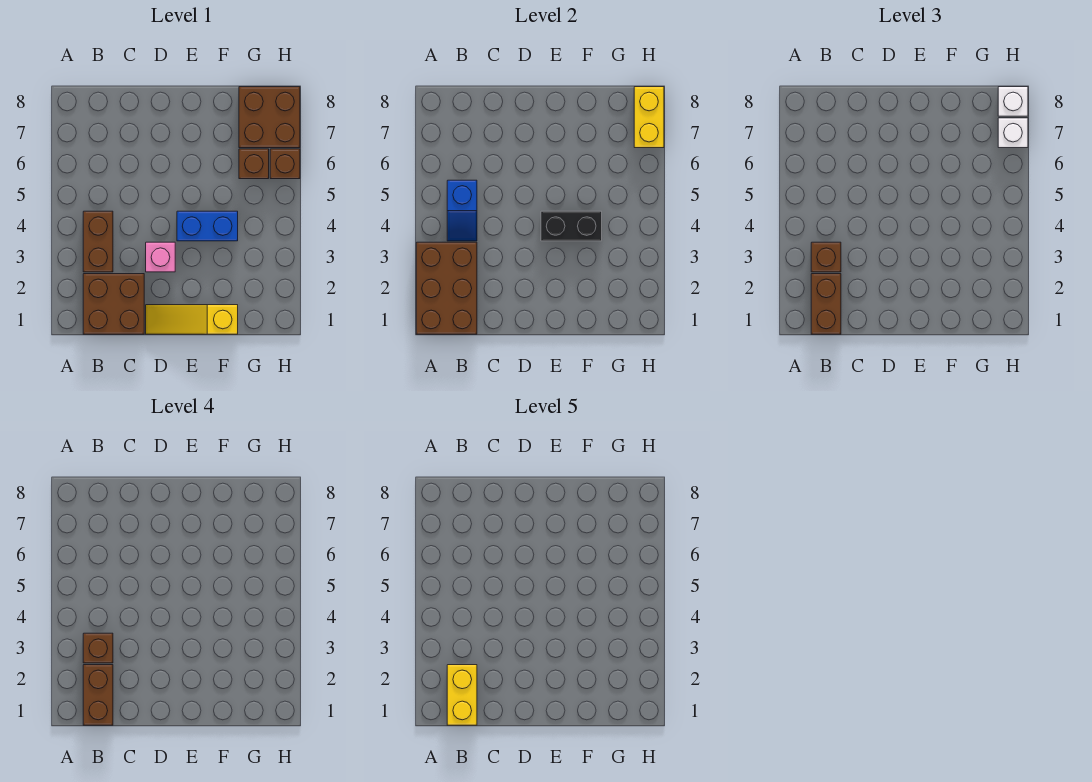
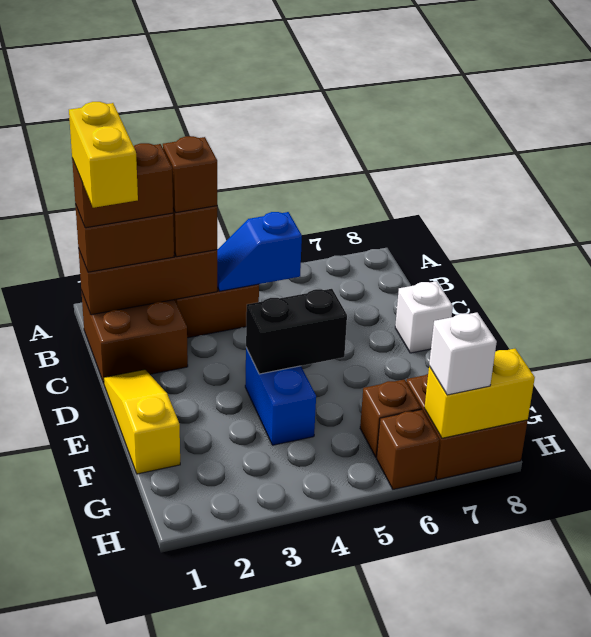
brown brick A1:B3 level 2 -> brown brick B1:B3 level 2
yellow brick B1:B2 level 5 -> yellow brick B1:C1 level 5
pink brick D3 level 1 -> none
black brick E4:F4 level 2 -> black brick E4:E5 level 2
white brick H8 level 3 -> white brick D8 level 1

